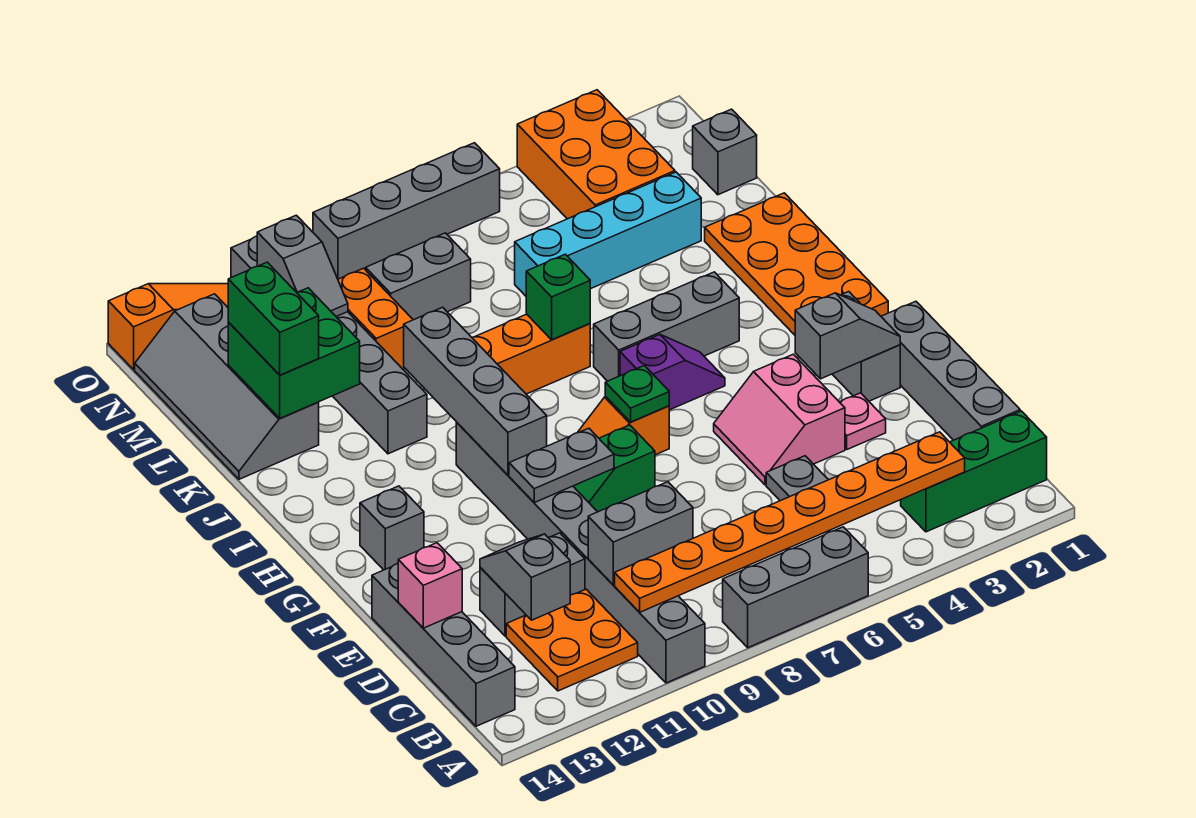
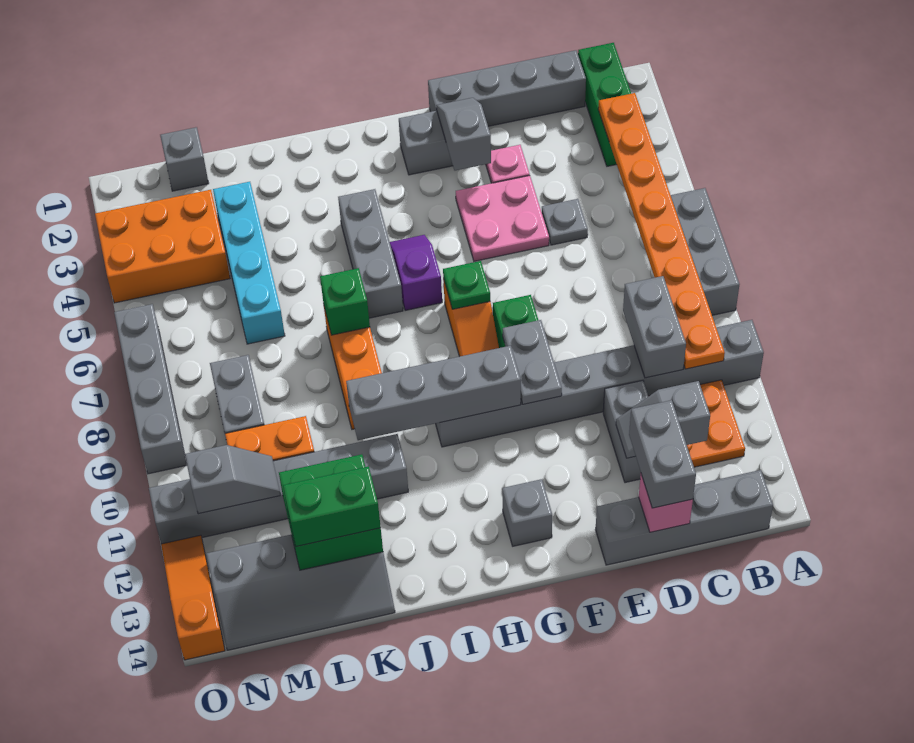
none -> grey brick D13:D14 level 3
pink slope E4:F5 level 1 top 4 -> pink plate E4:F5 level 1
orange plate H1:K2 level 1 -> none

